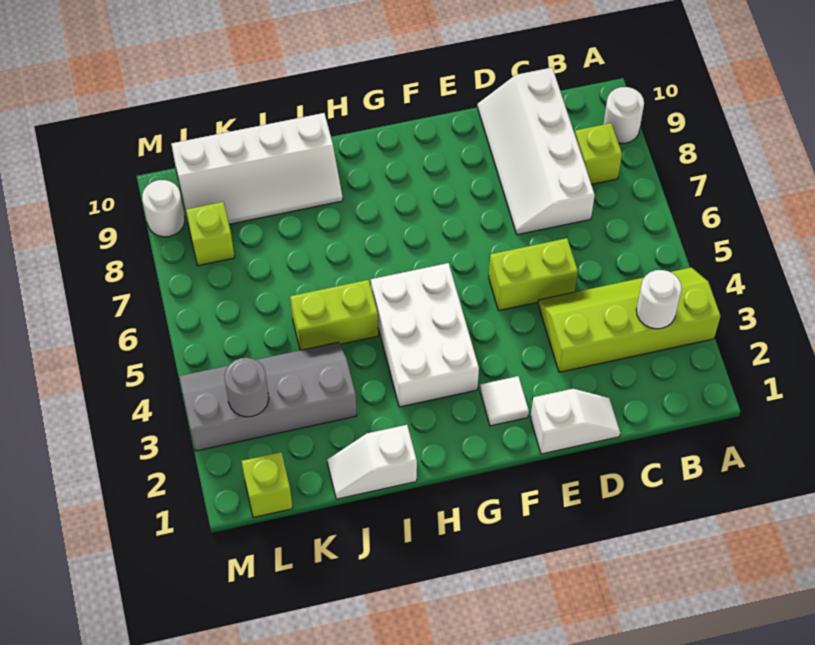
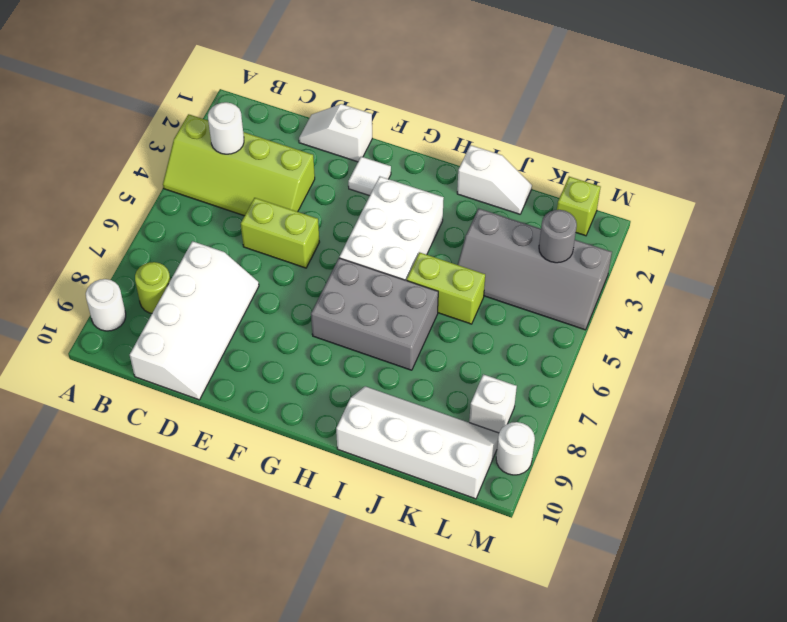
lime brick B8 level 1 -> lime round brick B8 level 1
none -> grey brick G6:I7 level 1
lime brick L8 level 1 -> white brick L8 level 1

